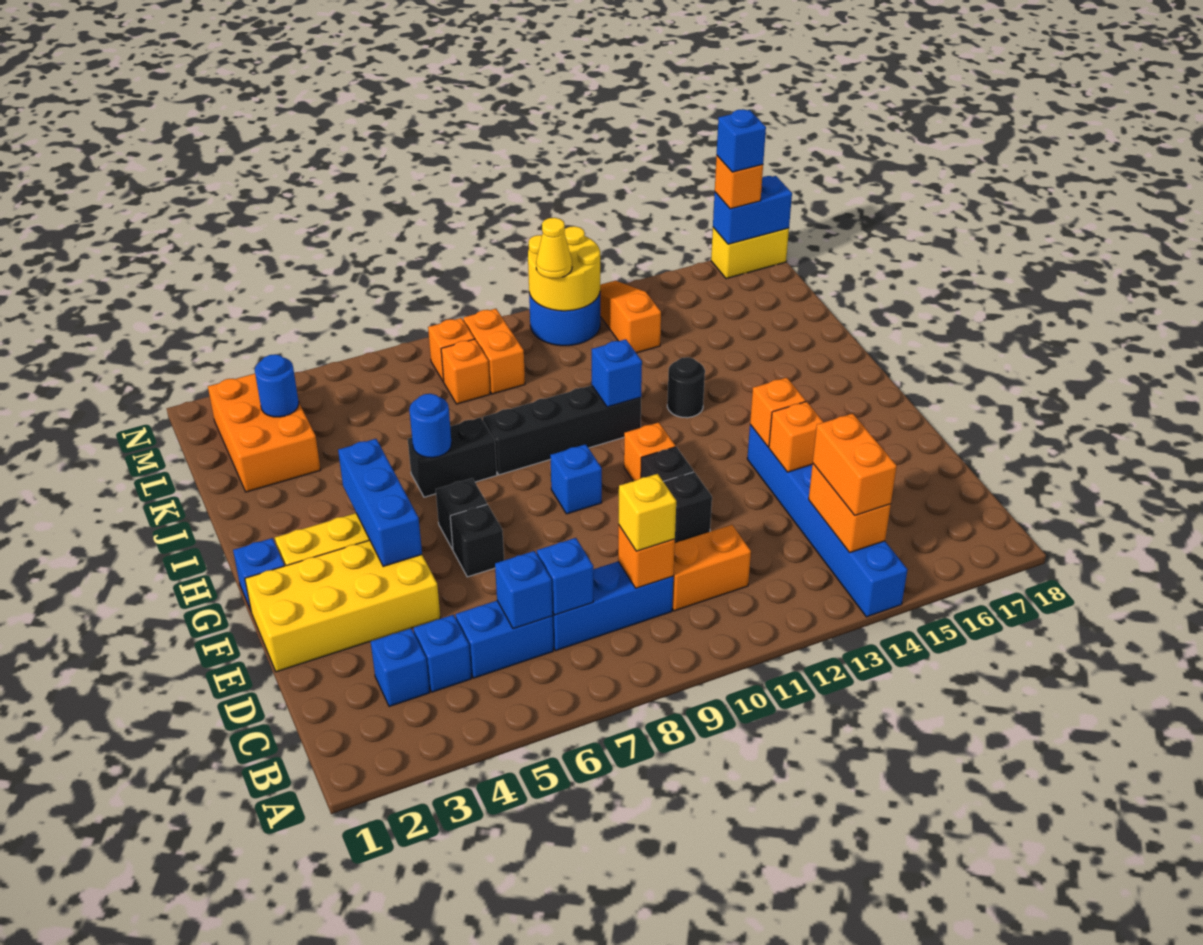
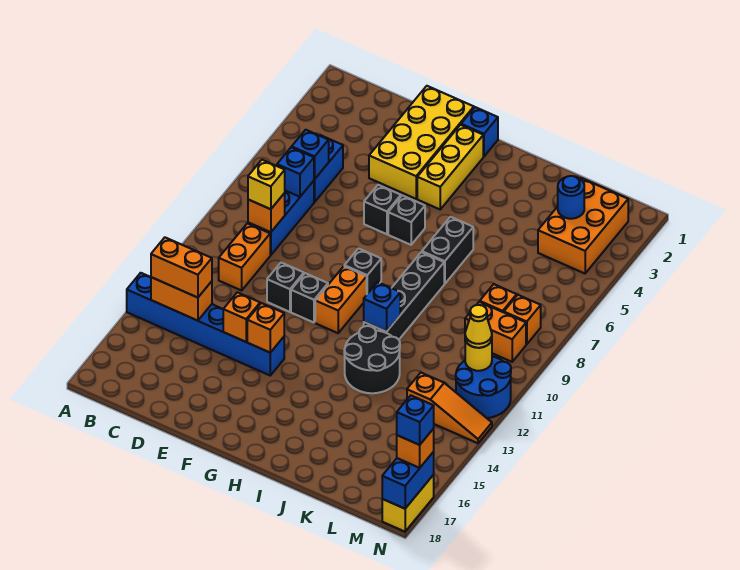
blue brick C3 level 1 -> none
blue brick C4 level 1 -> none
blue brick F4:H4 level 2 -> none
blue brick G9 level 1 -> black brick G9 level 1
orange brick G11 level 1 -> orange brick G10:G11 level 1
blue round brick I6 level 2 -> none
black round brick I13 level 1 -> black round brick I12:J13 level 1
orange brick K2:M3 level 1 -> orange brick L2:M4 level 1
yellow round brick M11:N12 level 2 -> yellow round brick M11 level 2

